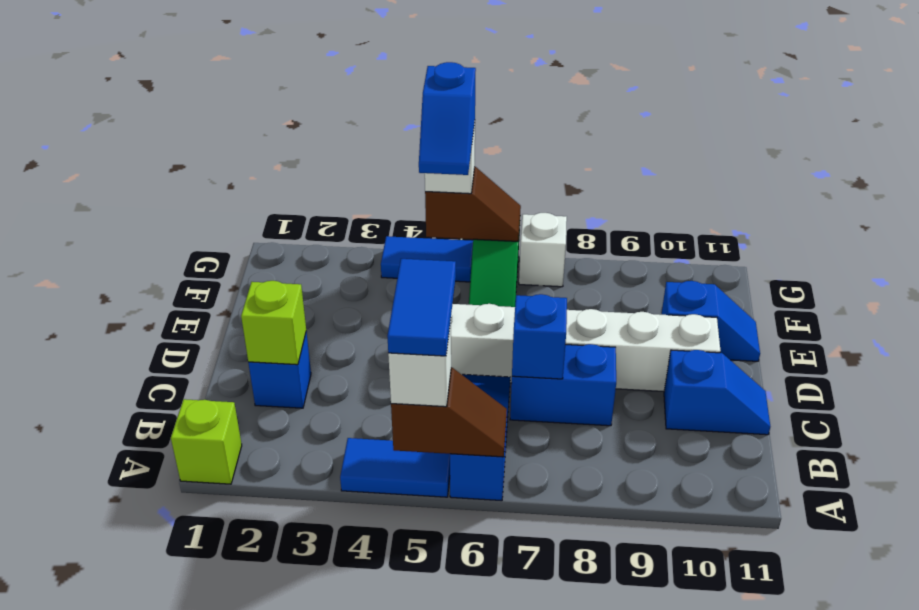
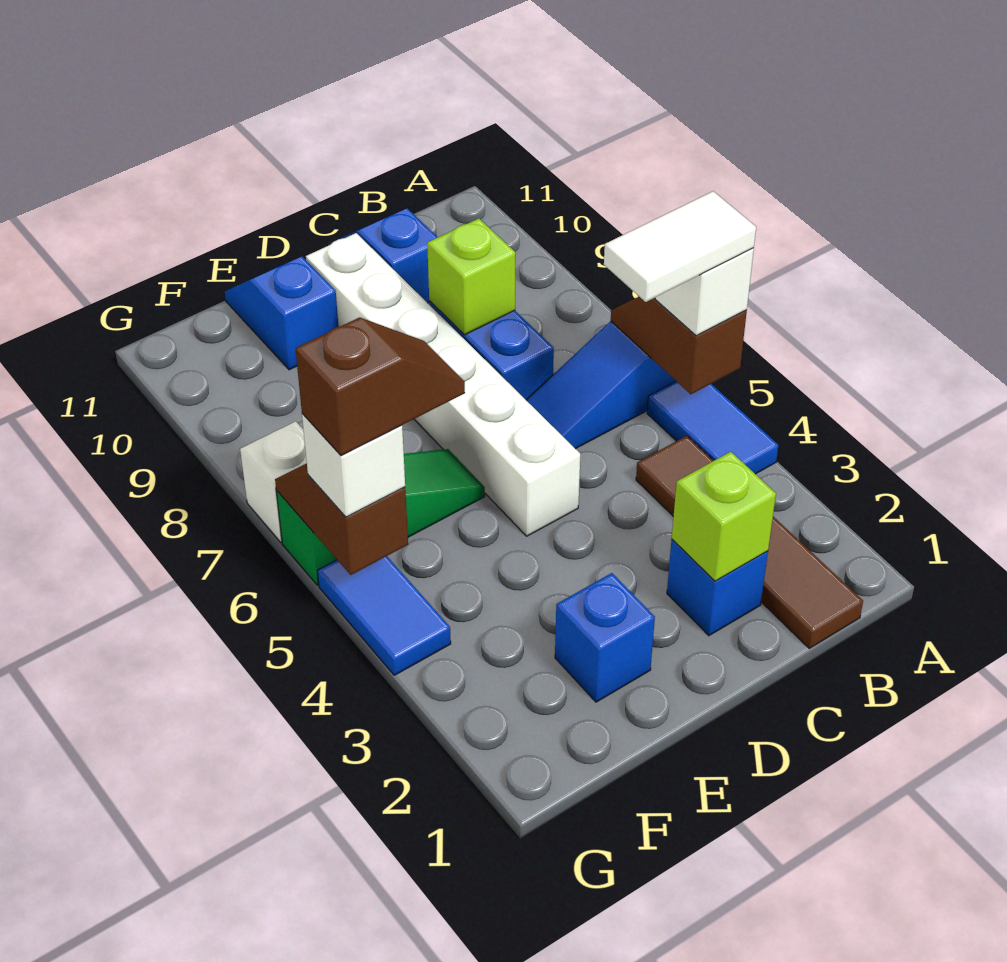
lime brick A1 level 1 -> lime brick C8 level 2
blue tile A5:B5 level 4 -> white tile A5:B5 level 4
none -> brown tile B1:B4 level 1
blue brick C7 level 2 -> blue brick E2 level 1
blue slope F5:G5 level 4 top G -> brown slope F5:G5 level 4 top G

